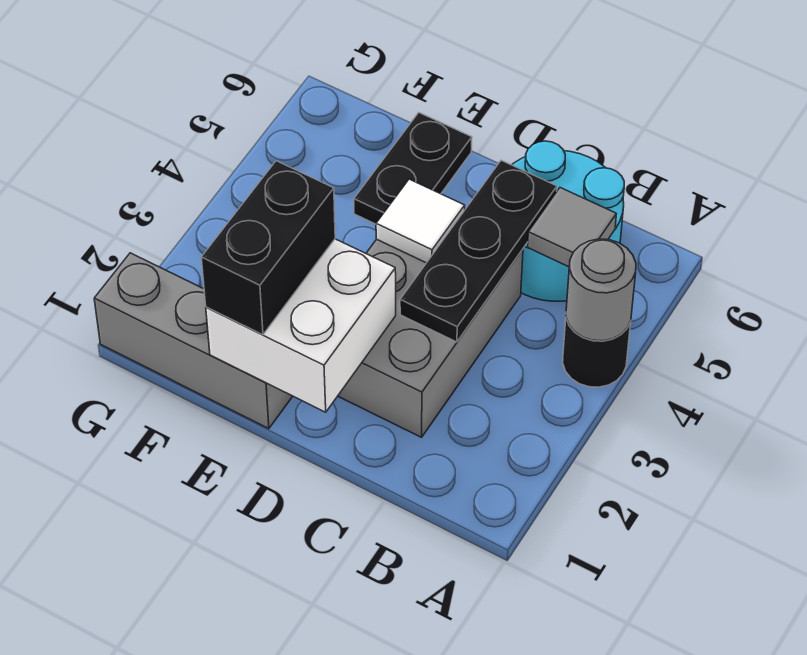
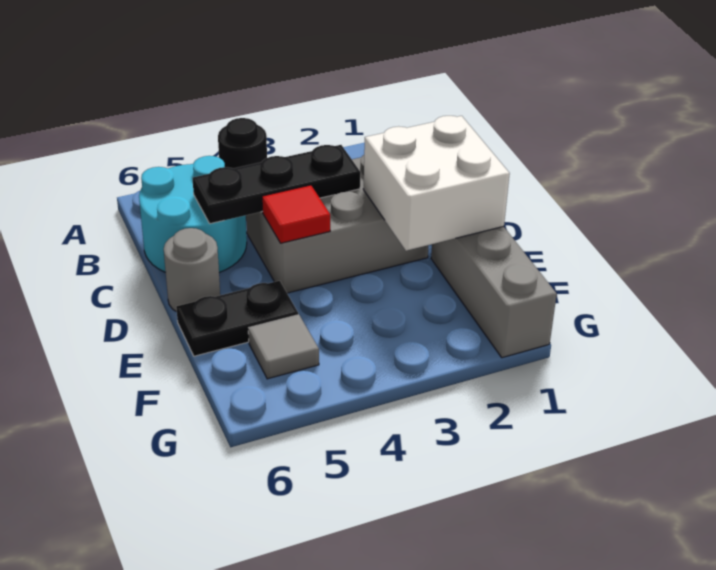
grey round brick A4 level 2 -> grey round brick D6 level 1
grey tile B5 level 2 -> grey tile F5 level 1
white tile D4 level 2 -> red tile D4 level 2
black brick E1:E2 level 3 -> none

